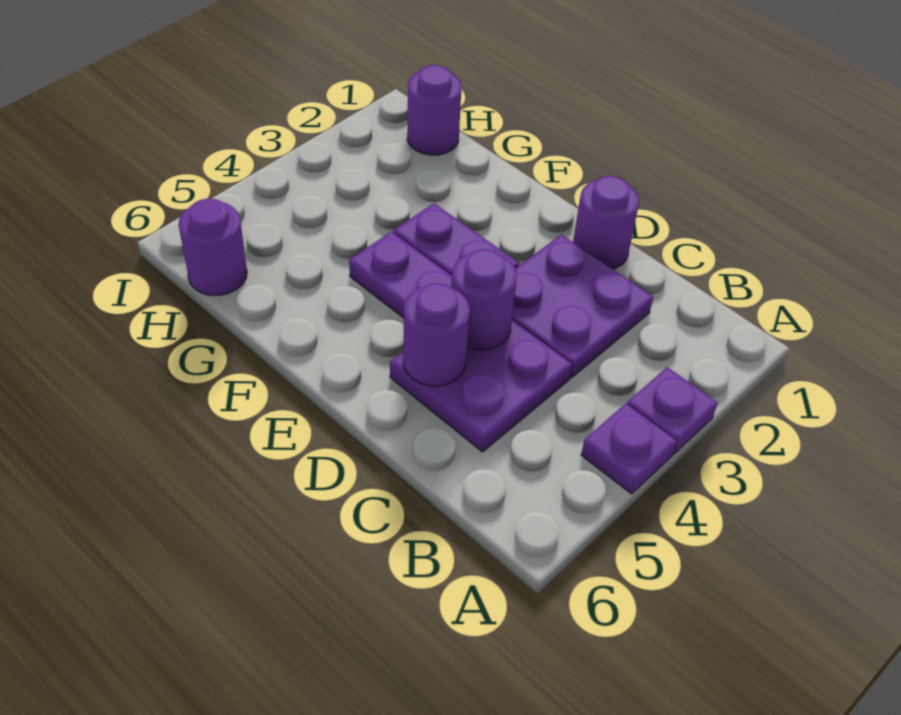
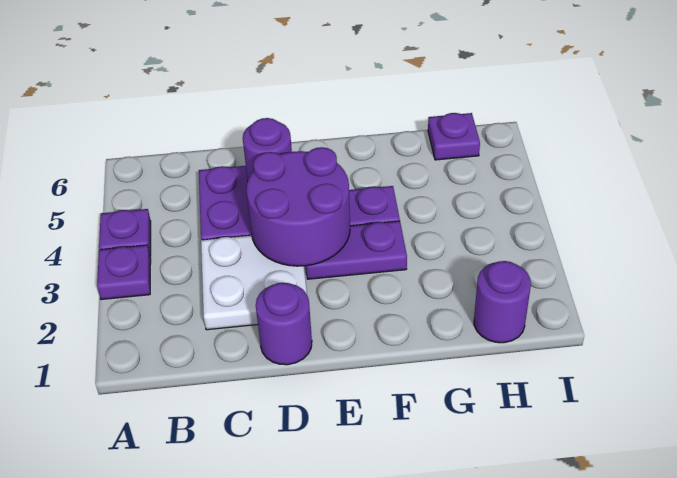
purple plate C2:D3 level 1 -> white plate C2:D3 level 1
purple round brick D4 level 2 -> purple round brick D3:E4 level 2
purple round brick H6 level 1 -> purple plate H6 level 1

